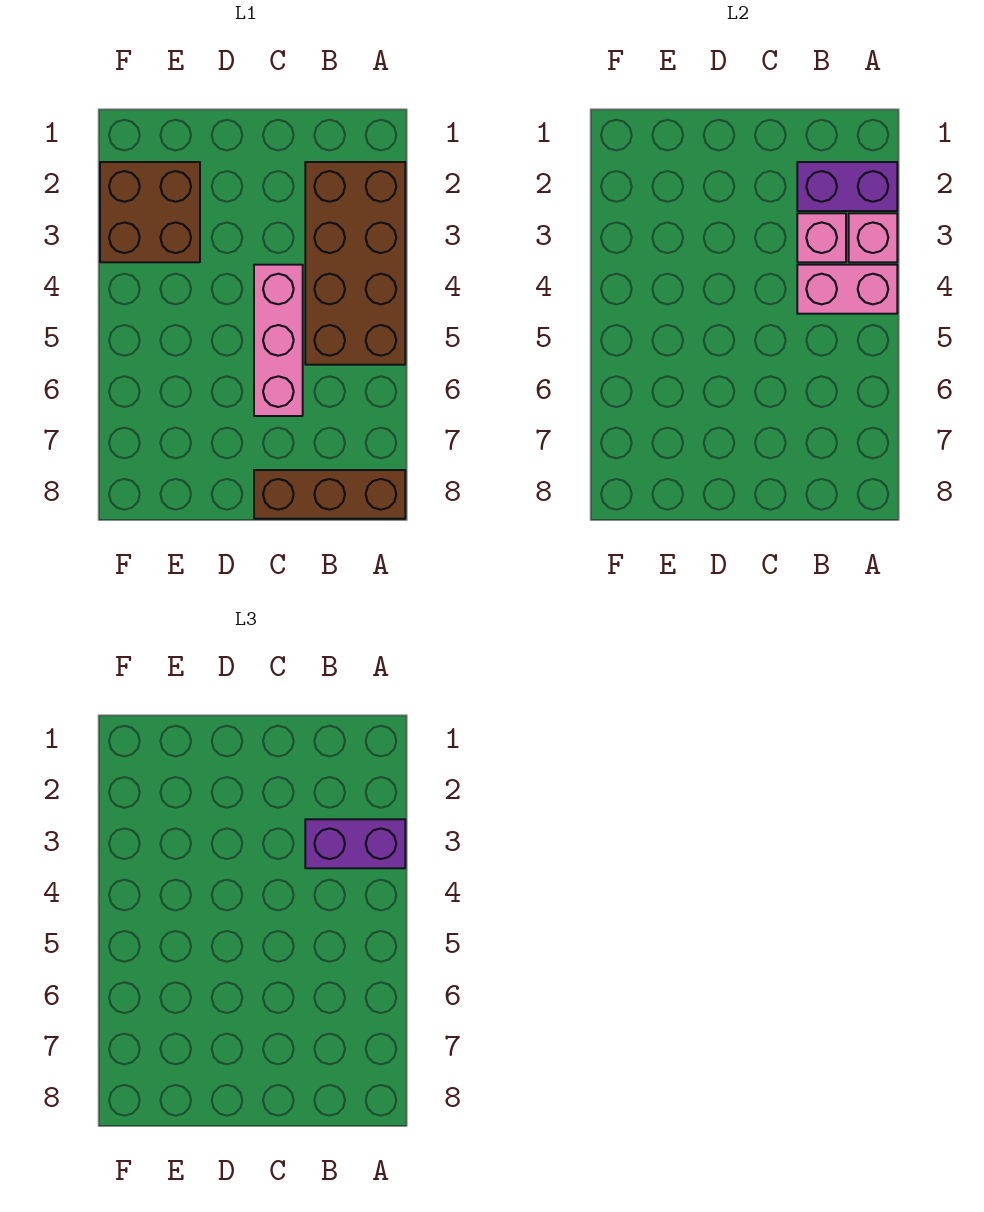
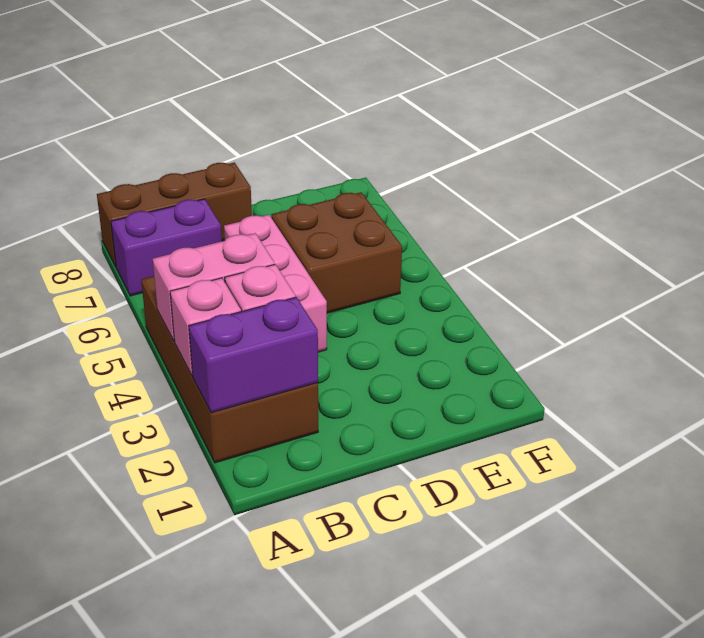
purple brick A3:B3 level 3 -> purple brick A7:B7 level 1
brown brick E2:F3 level 1 -> brown brick D5:E6 level 1

